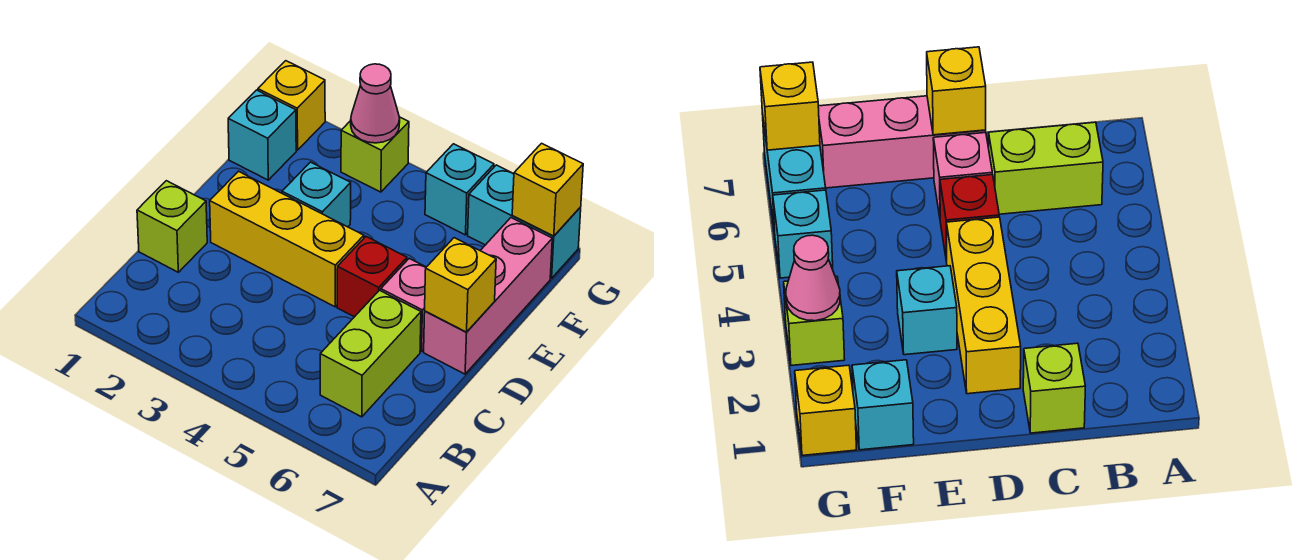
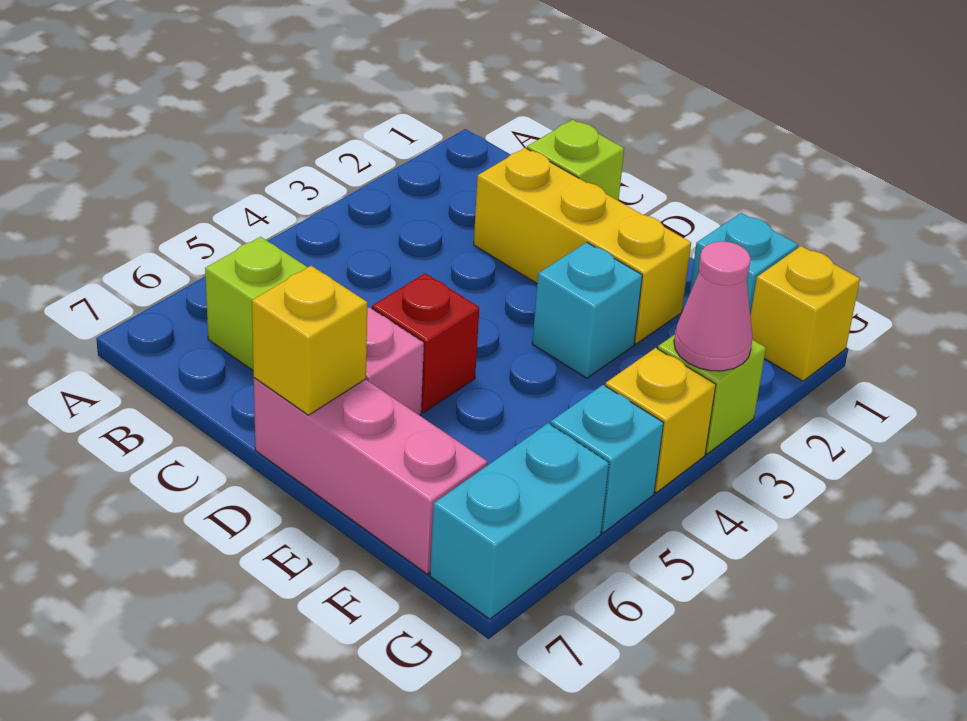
yellow brick D2:D4 level 1 -> yellow brick C2:E2 level 1
yellow brick G7 level 2 -> yellow brick G4 level 1

